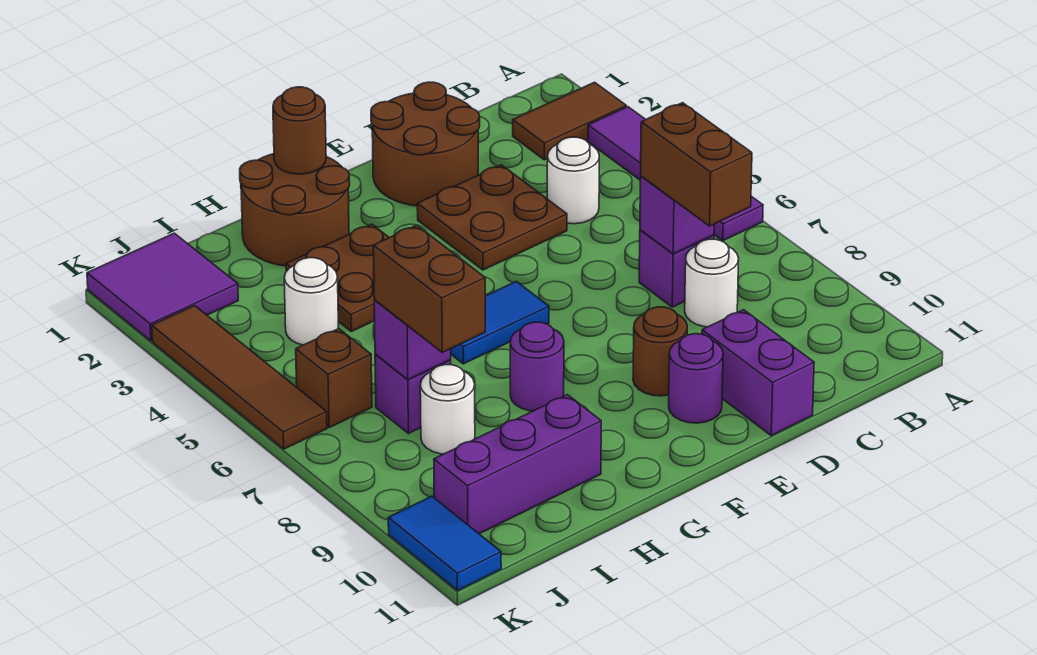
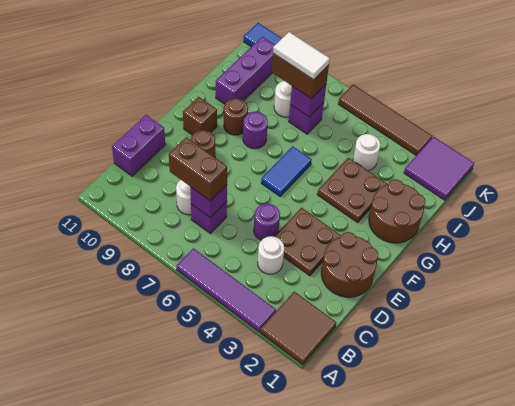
brown tile A2:B2 level 1 -> brown tile A1:B2 level 1
purple brick D10:D11 level 1 -> purple brick C11:D11 level 1
purple round brick E10 level 1 -> purple round brick D5 level 1
brown round brick G1 level 2 -> brown round brick G9 level 1
none -> white tile I7:I8 level 4
brown brick J6 level 1 -> brown brick F10 level 1

